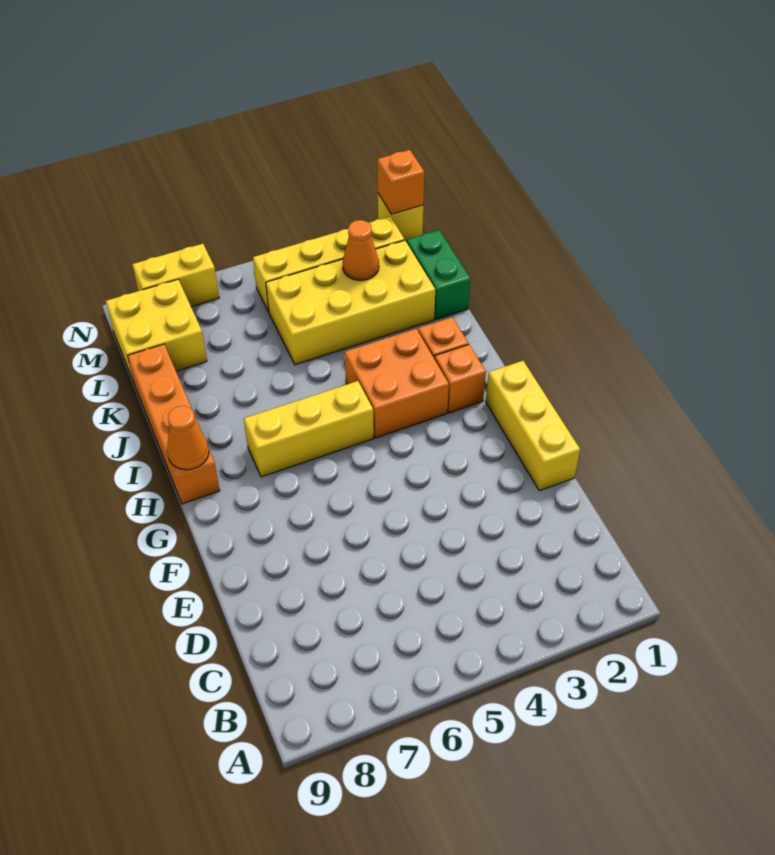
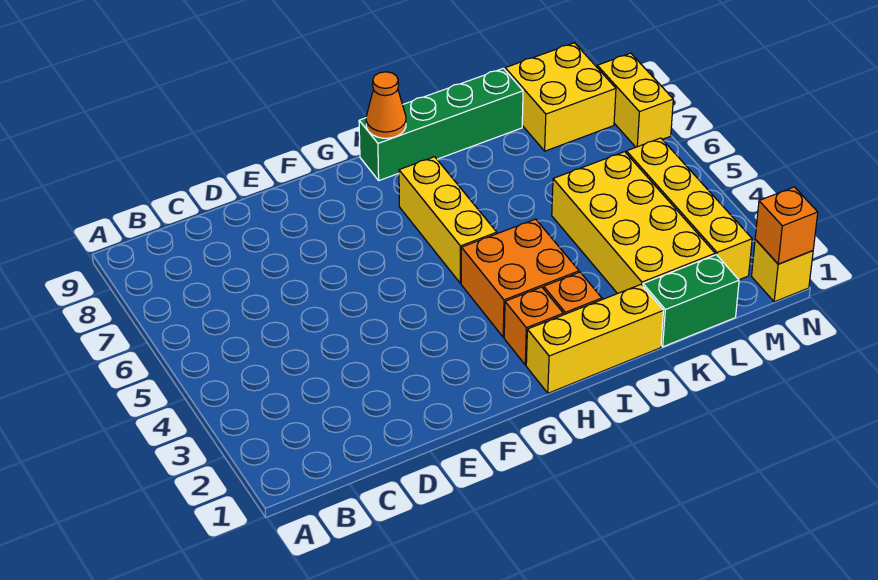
yellow brick E1:G1 level 1 -> yellow brick H1:J1 level 1
orange brick H9:K9 level 1 -> green brick H9:K9 level 1
orange cone L3 level 2 -> none

